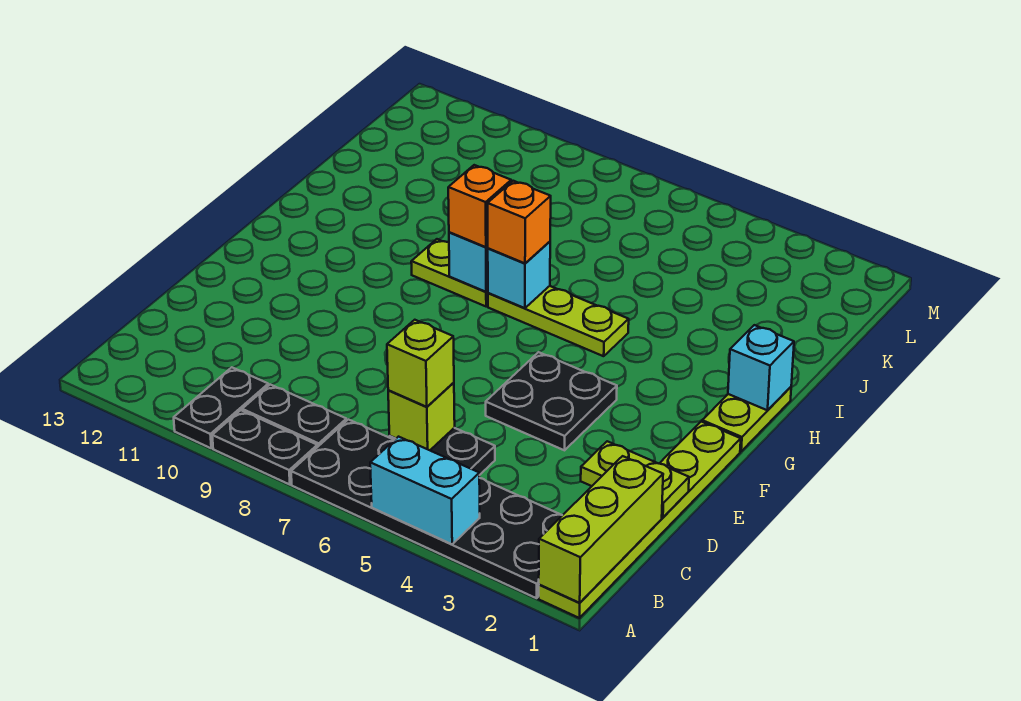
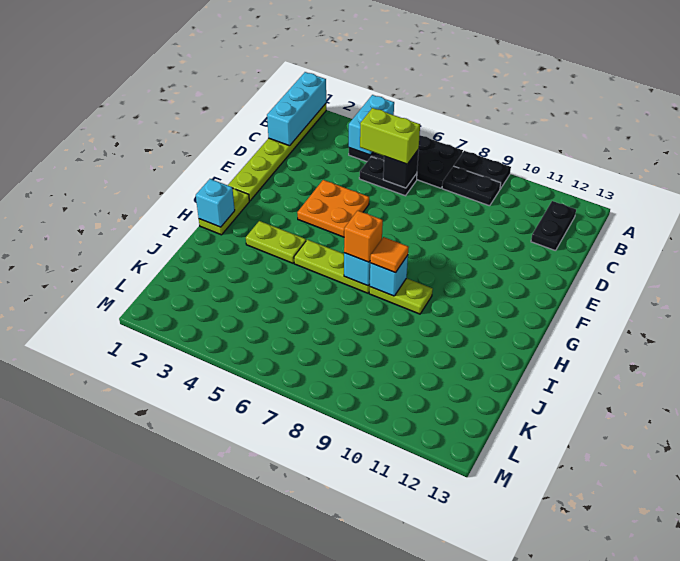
lime brick A1:C1 level 2 -> cyan brick A1:C1 level 2
black plate A2:B7 level 1 -> black plate A4:B7 level 1
cyan brick A4:A5 level 2 -> cyan brick A4:B4 level 2
black plate A10:B10 level 1 -> black plate B12:C12 level 1
lime brick C6 level 2 -> black brick C6 level 2
lime brick C6 level 3 -> lime brick C5:C6 level 3
lime plate D1:D2 level 2 -> lime plate H3:H4 level 1
black plate E4:F5 level 1 -> orange plate E4:F5 level 1
orange brick H8 level 3 -> orange tile H8 level 3

